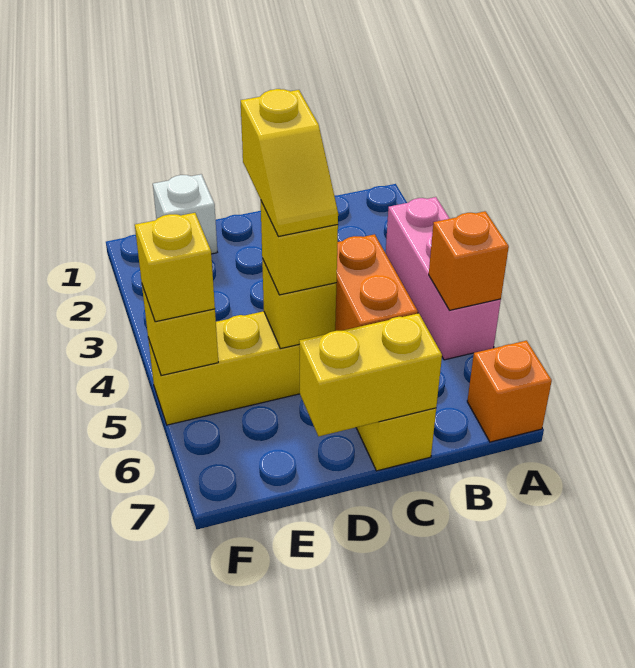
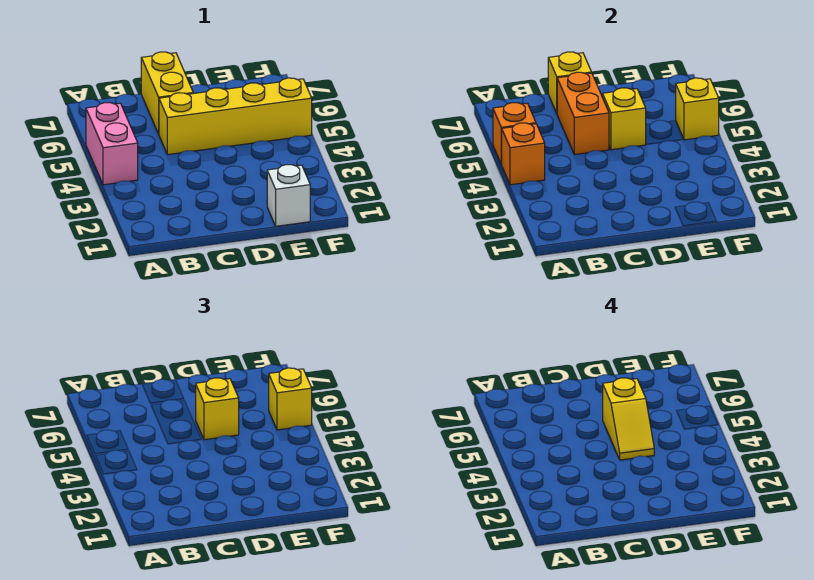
pink brick A3:A5 level 1 -> pink brick A4:A5 level 1
orange brick A7 level 1 -> orange brick A4 level 2
yellow brick C7:D7 level 2 -> yellow brick C7 level 2
yellow slope D4:D5 level 4 top 4 -> yellow slope D4:D5 level 4 top 5

